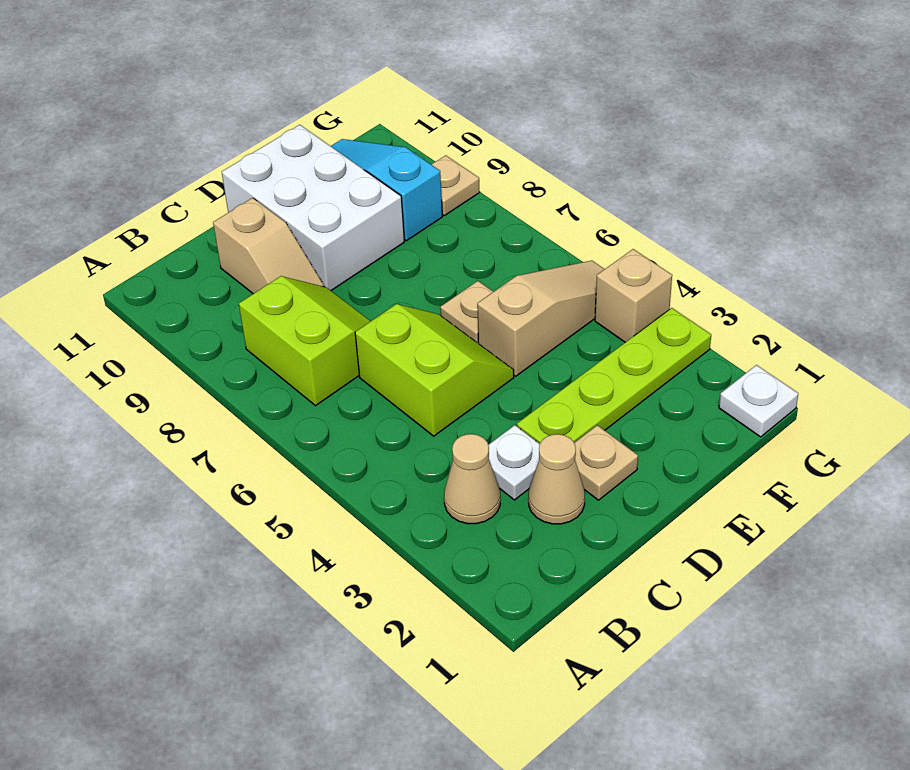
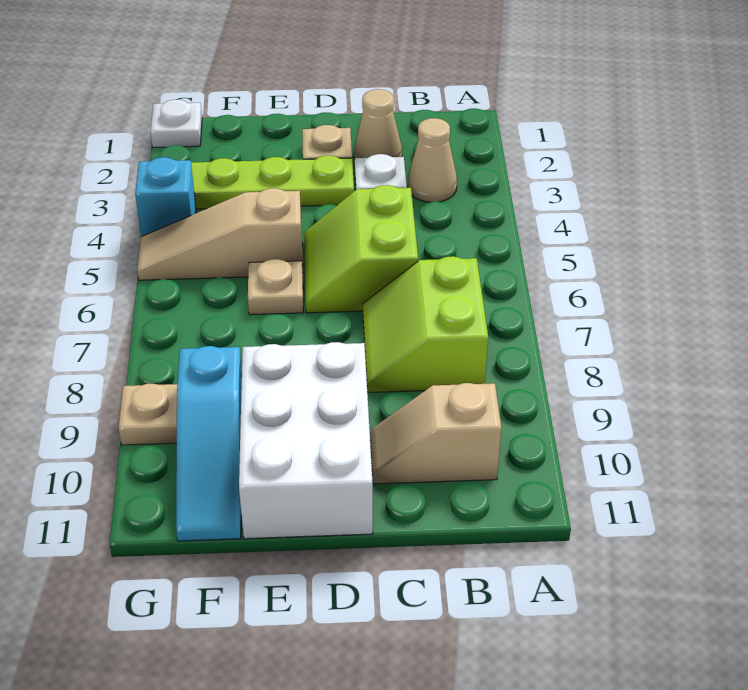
tan slope C9:C10 level 1 top 10 -> tan slope B10:C10 level 1 top B
tan brick G4 level 1 -> cyan brick G4 level 1

